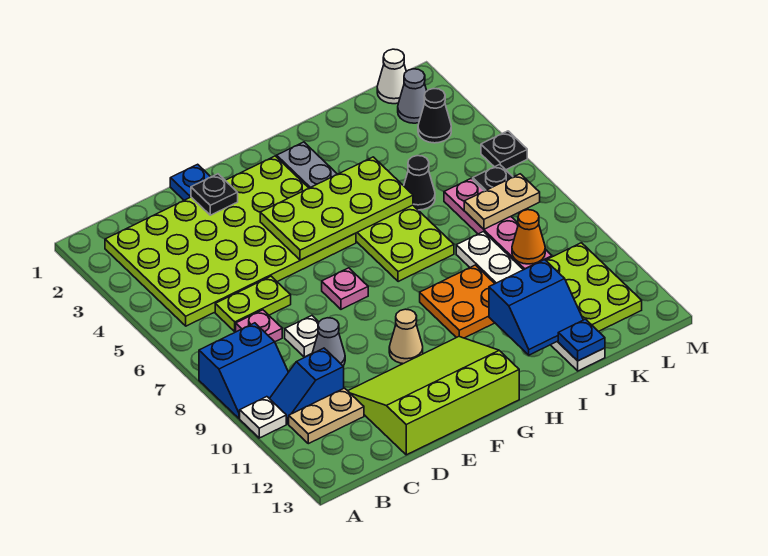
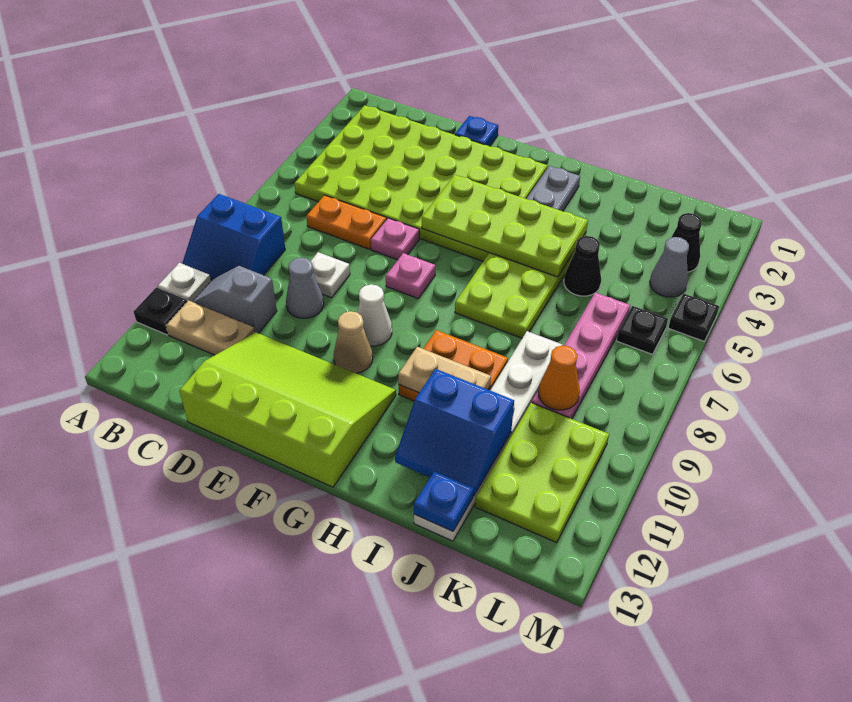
blue slope B10:C10 level 1 top C -> grey slope B10:C10 level 1 top C
lime plate C6:D6 level 1 -> orange plate C6:D6 level 1
pink plate C7 level 1 -> pink plate E6 level 1
black plate E2 level 2 -> black plate A11 level 1
tan plate K7:L7 level 2 -> tan plate H10:I10 level 2
white cone L1 level 1 -> white cone F9 level 1
grey cone L2 level 1 -> grey cone L4 level 1

